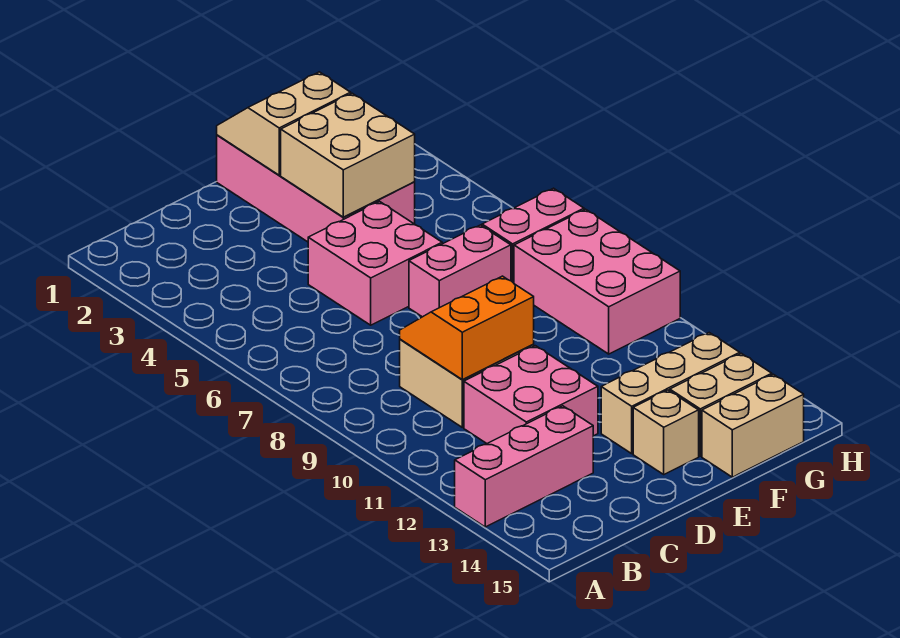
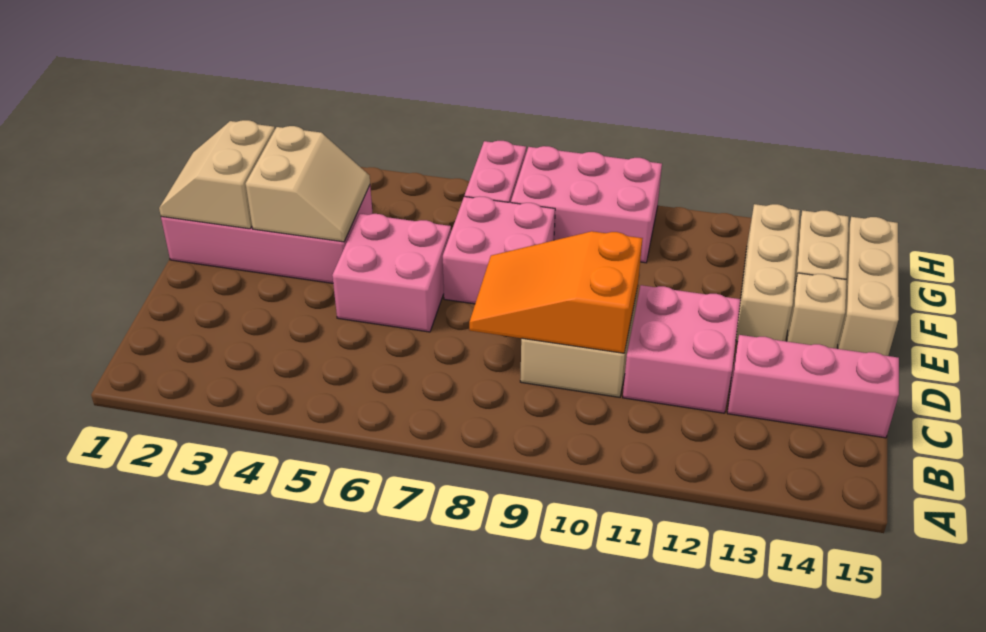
pink brick A13:C13 level 1 -> pink brick C13:C15 level 1
orange slope C9:D10 level 2 top 10 -> orange slope C8:D10 level 2 top 10
tan brick E3:F4 level 2 -> tan slope E3:F4 level 2 top 3
pink brick E7:F7 level 1 -> pink brick E7:F8 level 1
tan brick F15:G15 level 1 -> tan brick E15:G15 level 1

